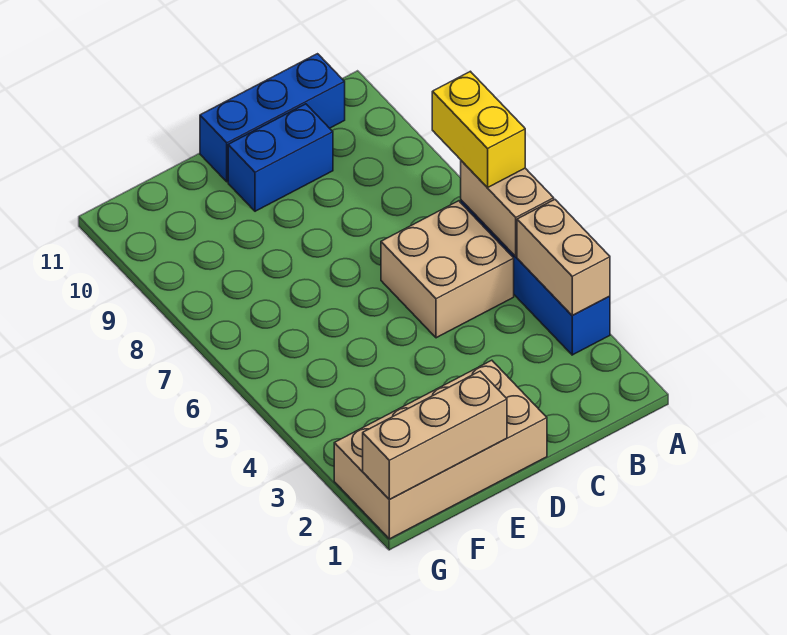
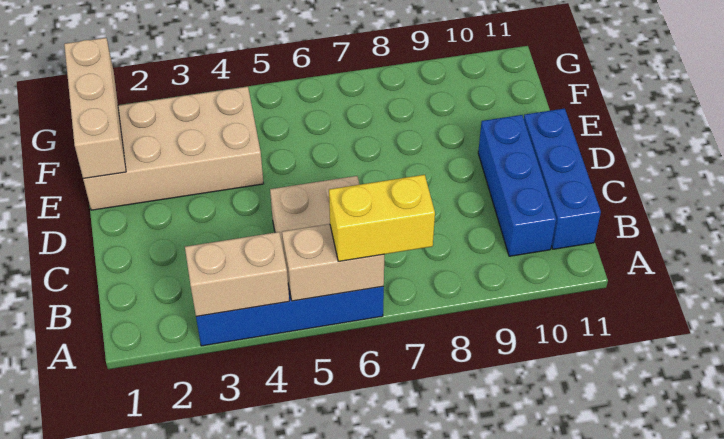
blue brick C10:D10 level 1 -> blue brick B10:D10 level 1
tan brick D1:G2 level 1 -> tan brick E1:F4 level 1

